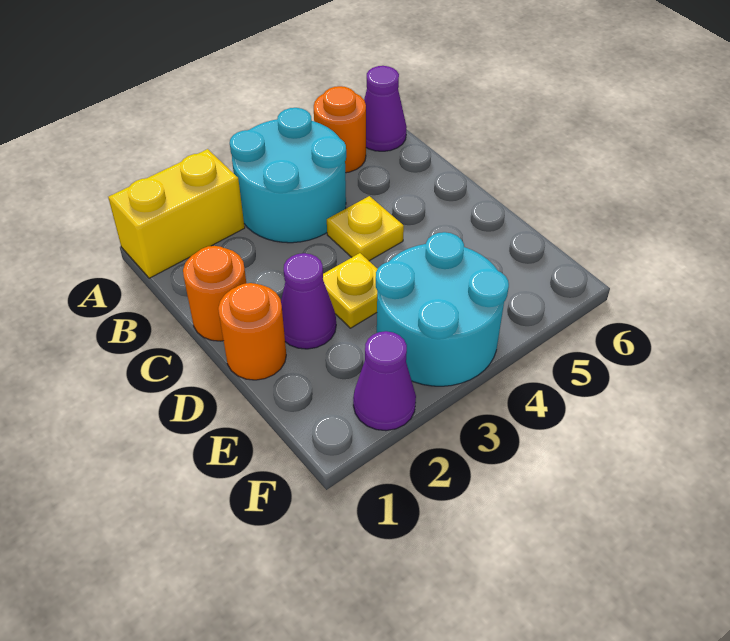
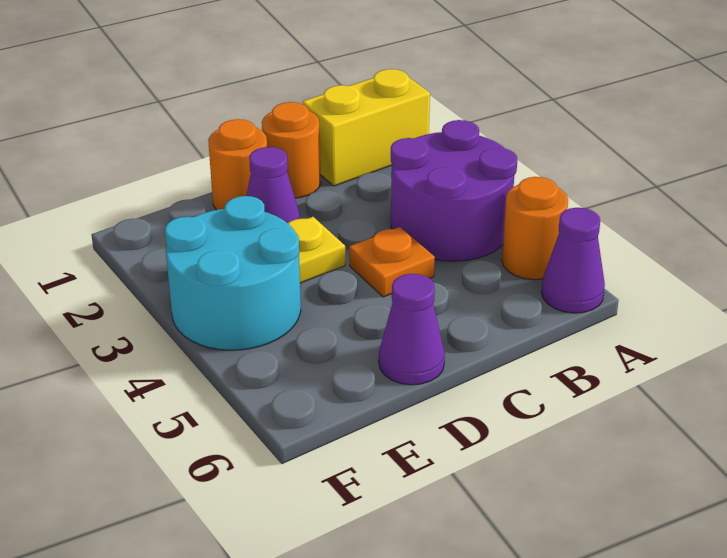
yellow brick A1:A2 level 1 -> yellow brick A1:B1 level 1
cyan round brick A3:B4 level 1 -> purple round brick A3:B4 level 1
yellow plate C4 level 1 -> orange plate C4 level 1
purple cone F2 level 1 -> purple cone D6 level 1

